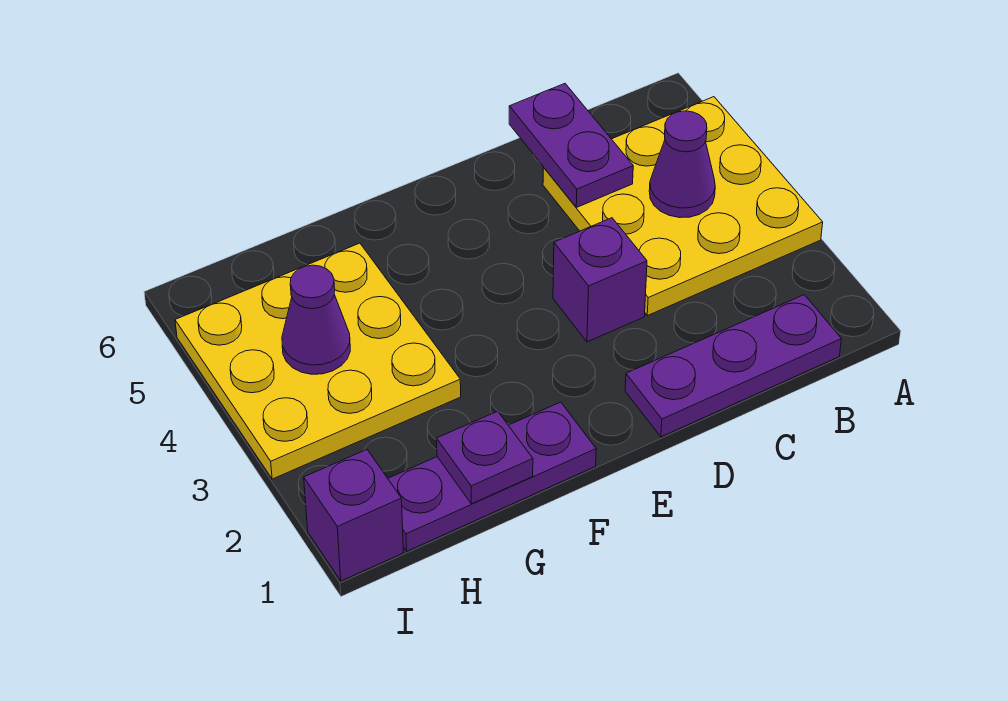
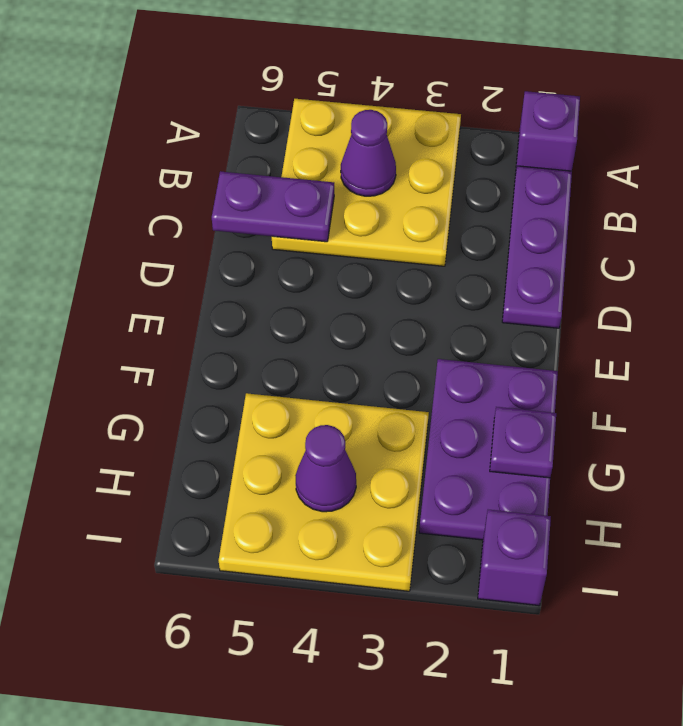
purple brick D3 level 1 -> purple brick A1 level 1
purple plate F1:H1 level 1 -> purple plate F1:H2 level 1

